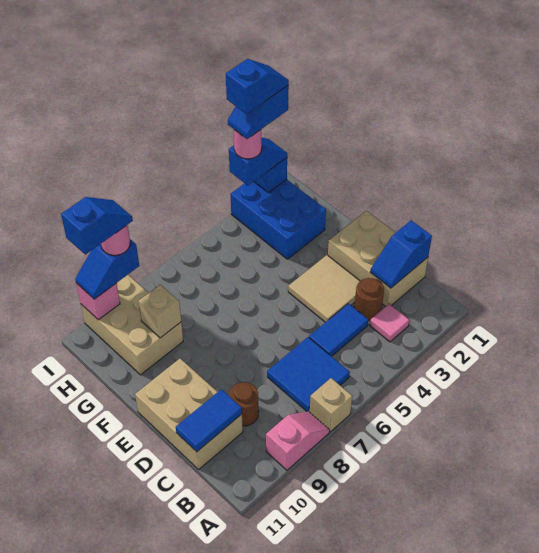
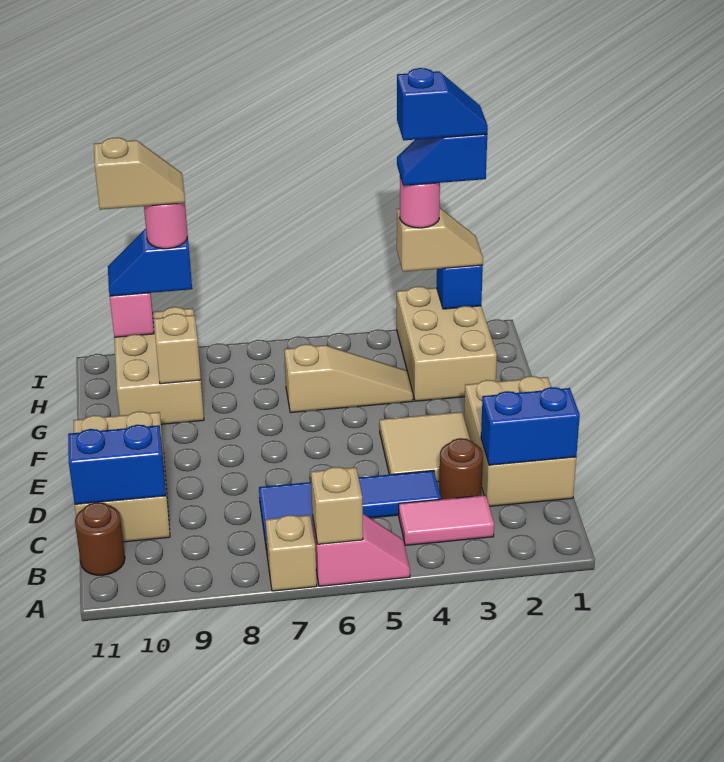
none -> tan brick A6 level 2
pink slope A8:A9 level 1 top 9 -> pink slope A5:A6 level 1 top 6
pink tile B3 level 1 -> pink tile B3:B4 level 1
blue slope C1:C2 level 2 top 1 -> blue brick C1:C2 level 2
brown round brick C9 level 1 -> brown round brick B11 level 1
blue tile C10:C11 level 2 -> blue brick C10:C11 level 2
blue brick G2:I3 level 1 -> tan brick G2:I3 level 1
none -> tan slope G4:G6 level 1 top 6
blue slope I2:I3 level 3 top 3 -> tan slope I2:I3 level 3 top 3
blue slope I9:I10 level 5 top 10 -> tan slope I9:I10 level 5 top 10

